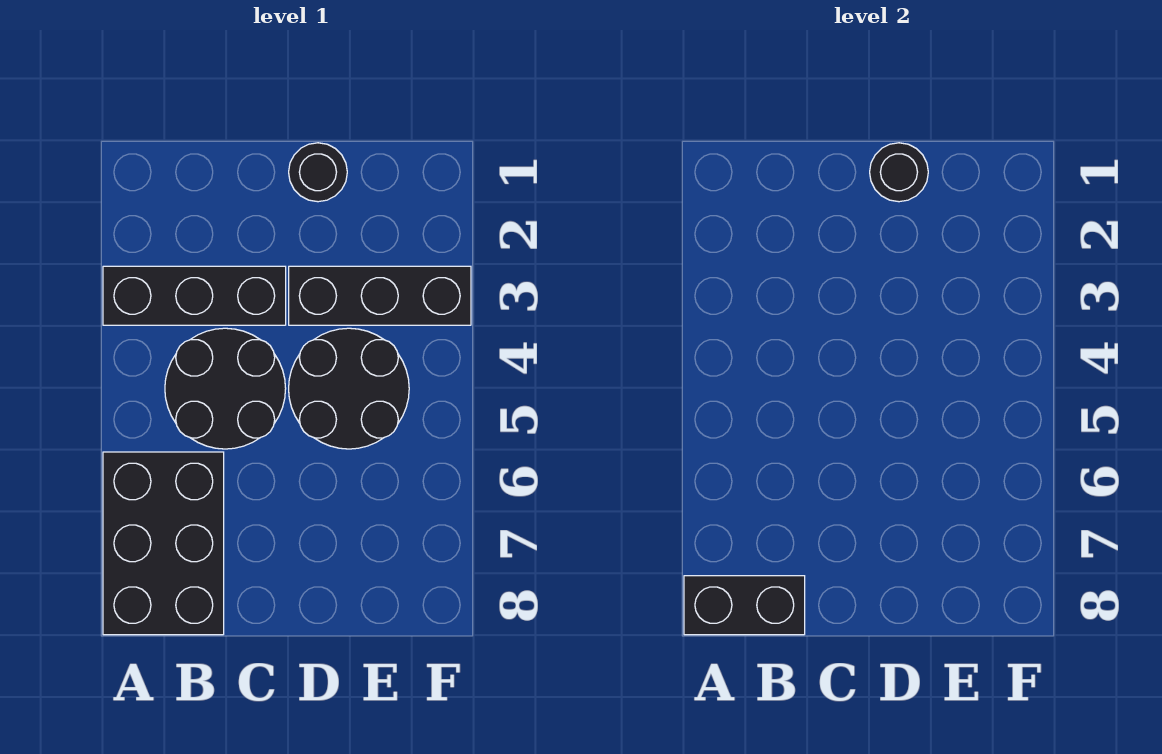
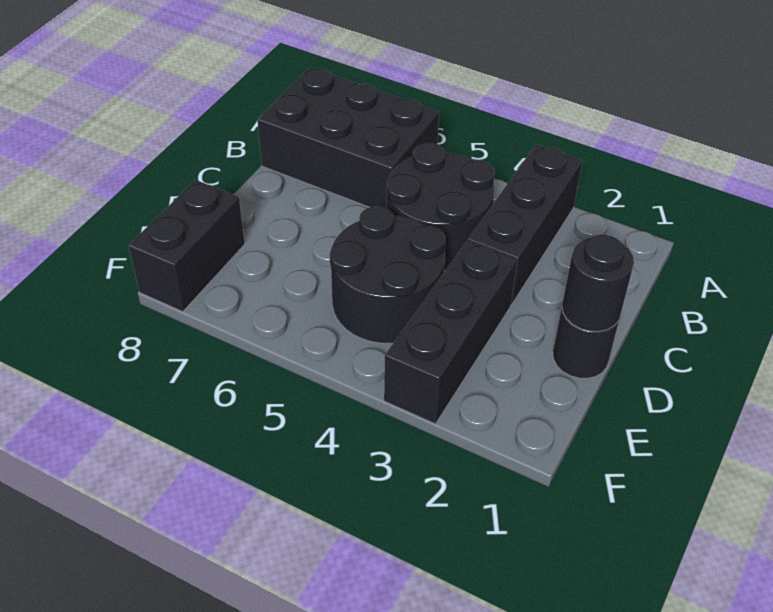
black brick A8:B8 level 2 -> black brick E8:F8 level 1

